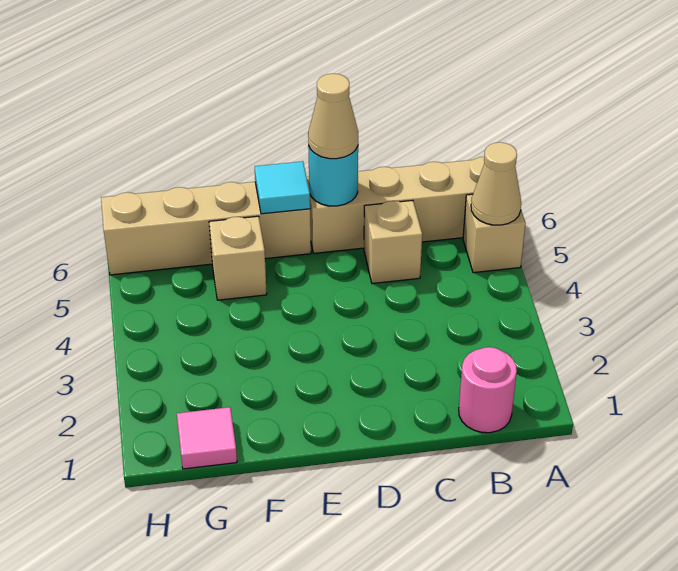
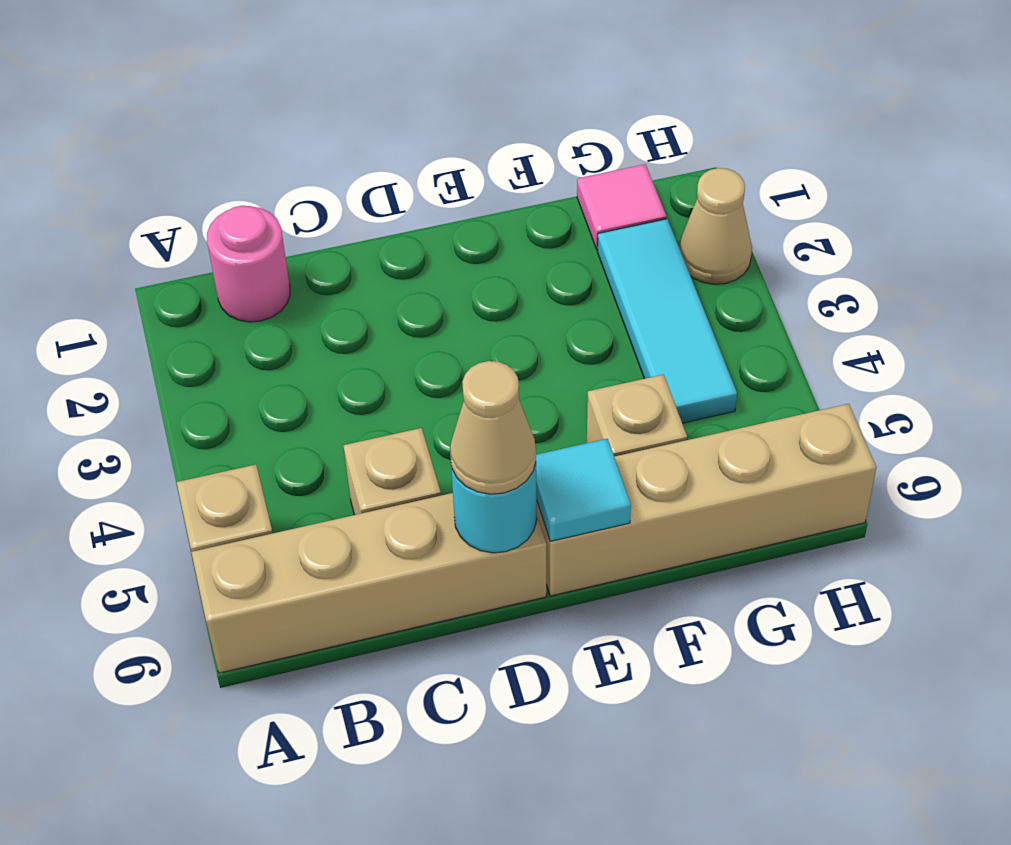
tan cone A5 level 2 -> tan cone H2 level 1
none -> cyan tile G2:G4 level 1

